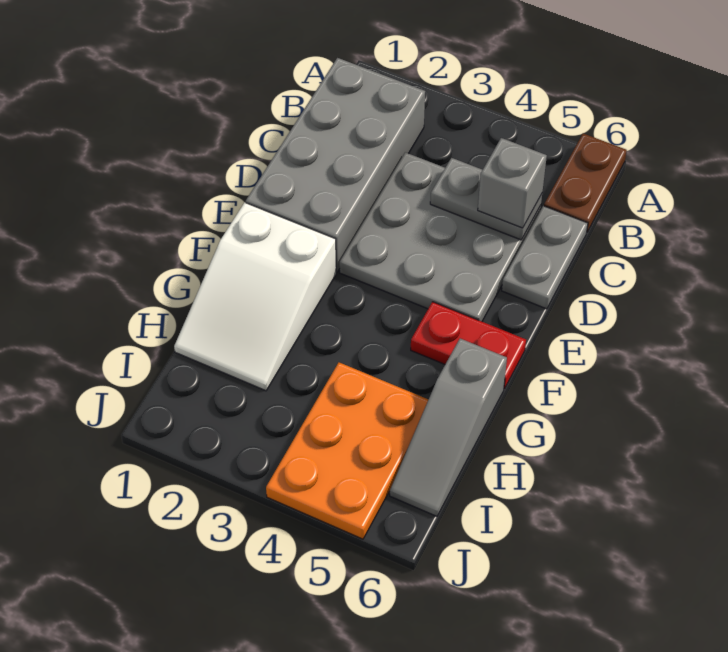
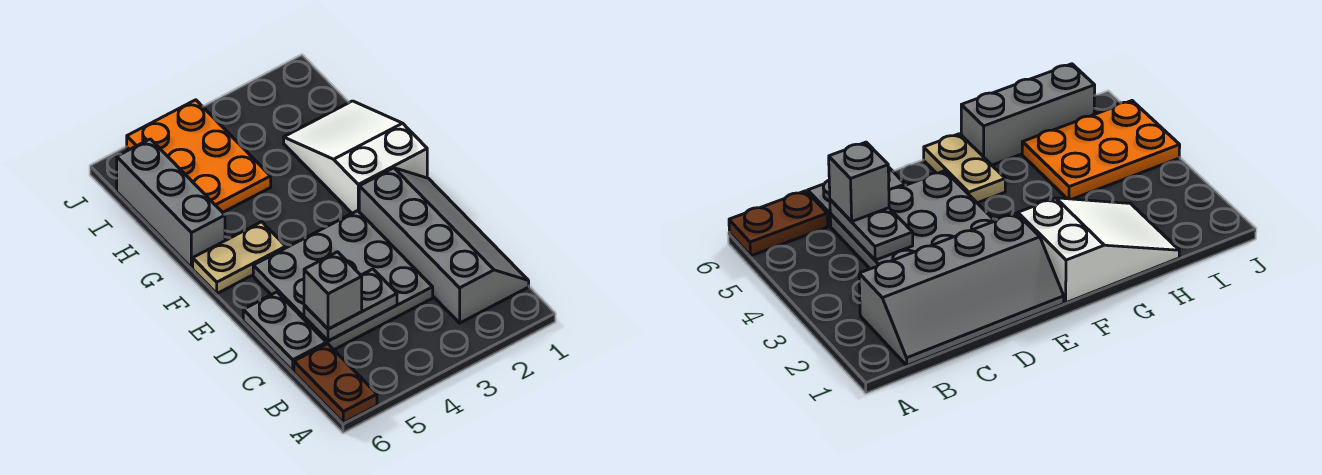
grey brick B1:E2 level 1 -> grey slope B1:E2 level 1 top 2
red plate F5:F6 level 1 -> tan plate F5:F6 level 1
grey slope G6:I6 level 1 top G -> grey brick G6:I6 level 1

